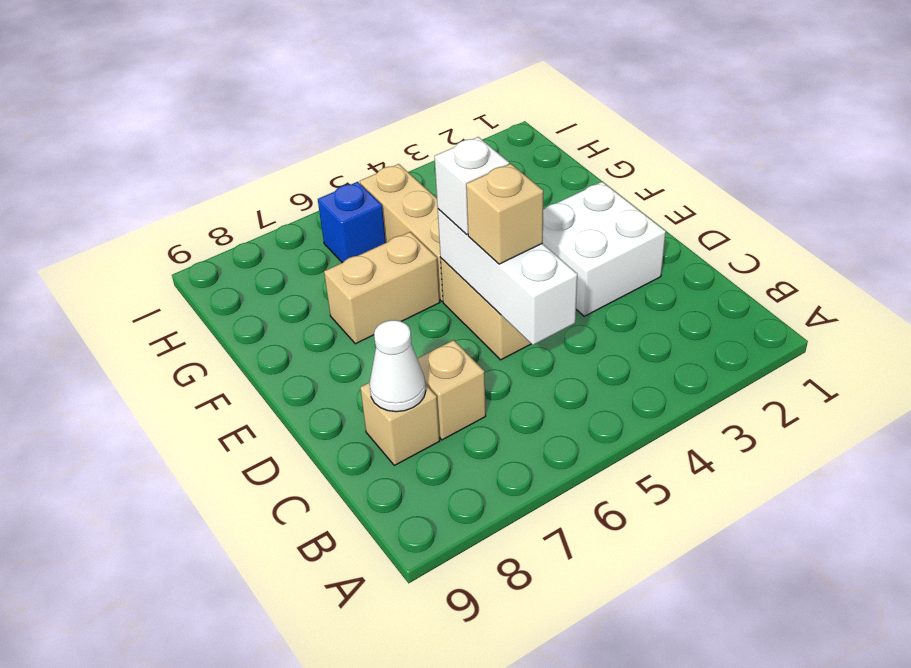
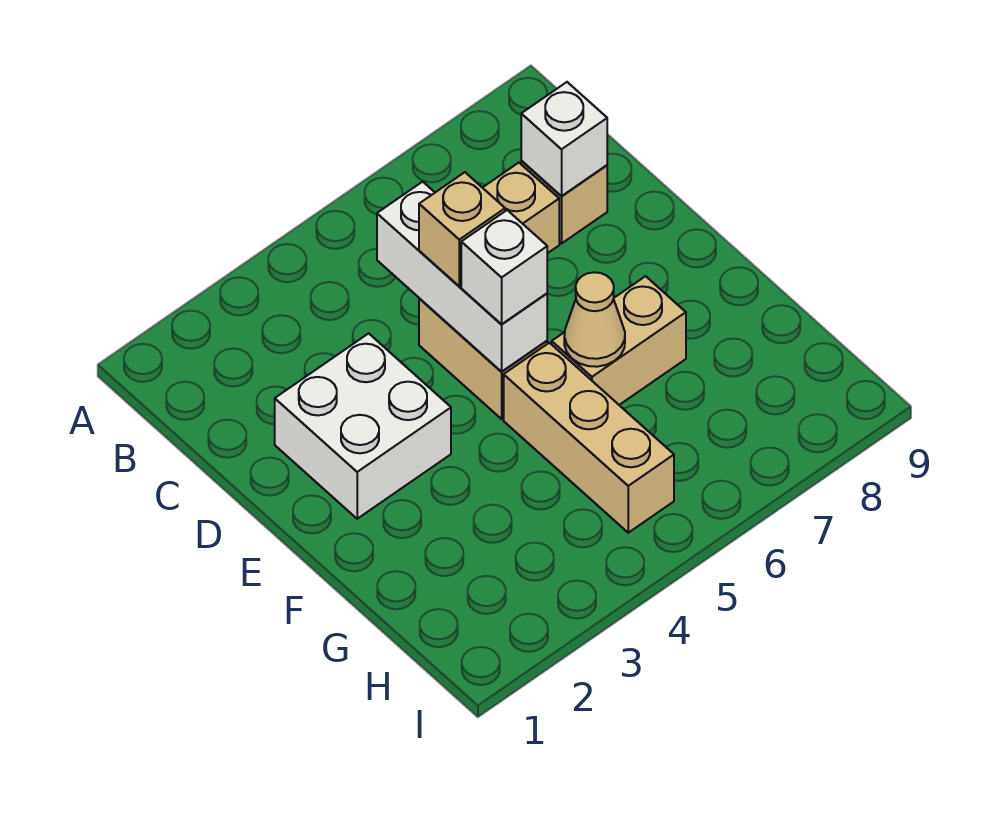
white cone C8 level 2 -> white brick C8 level 2
none -> tan cone F6 level 2
blue brick H6 level 1 -> none

